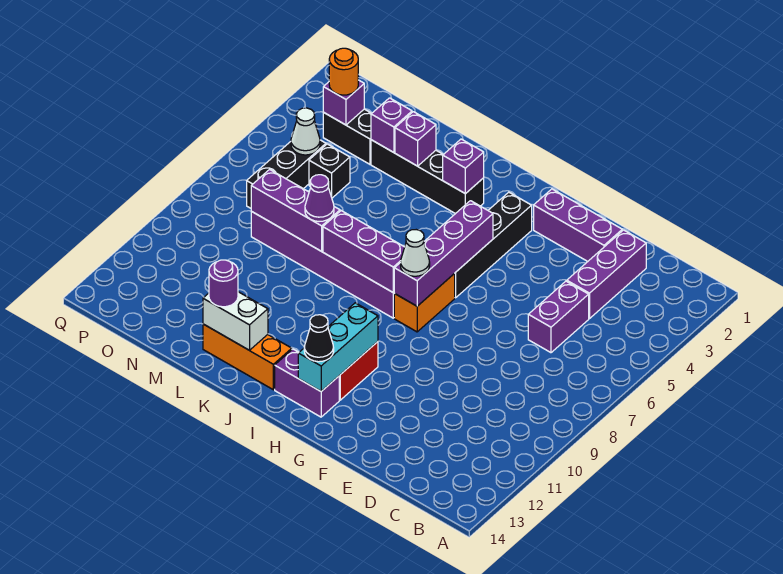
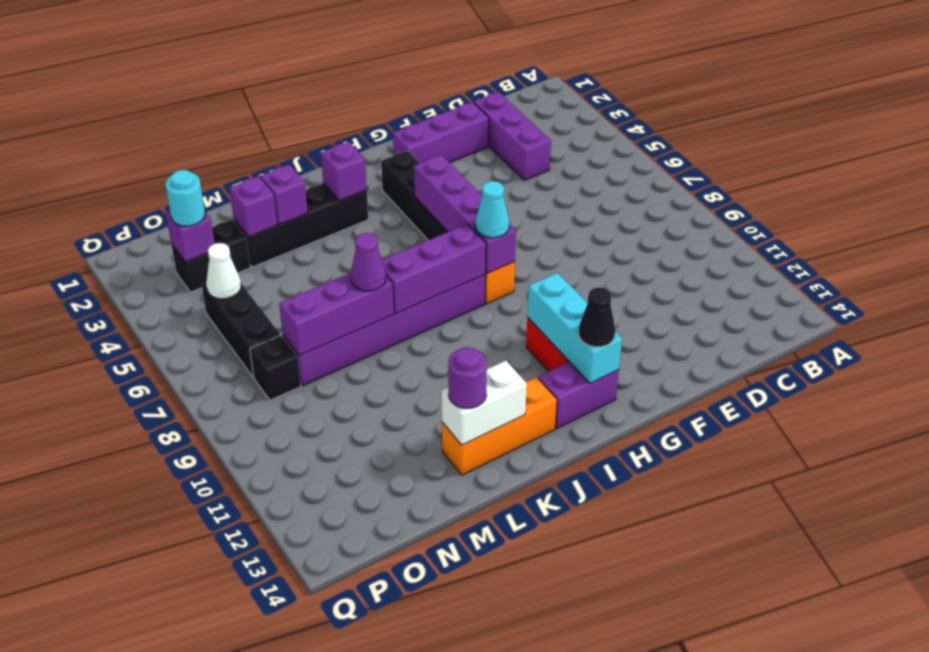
purple brick D5:D6 level 1 -> none
white cone H8 level 3 -> cyan cone H8 level 3
black brick N5 level 1 -> black brick O8 level 1
orange round brick O3 level 3 -> cyan round brick O3 level 3

